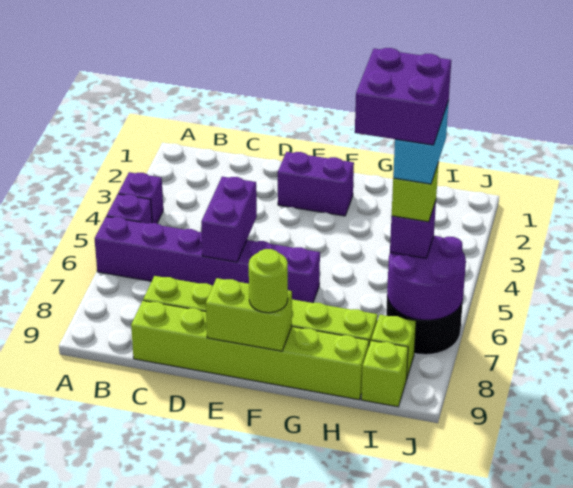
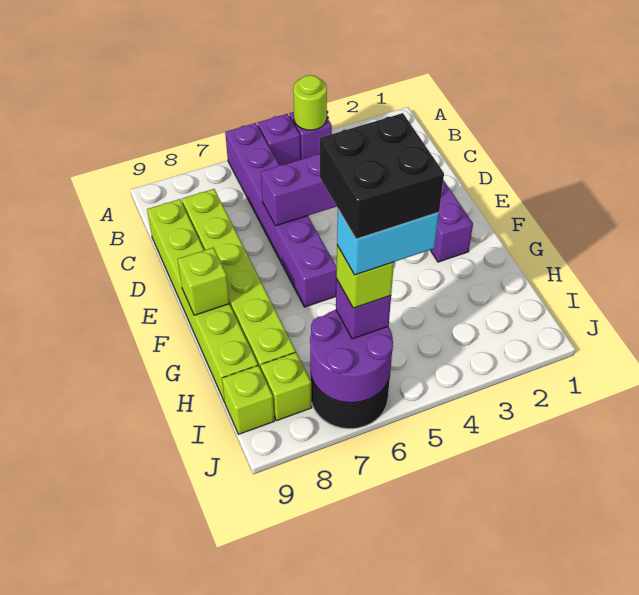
lime brick E9:F9 level 2 -> lime brick F9 level 2
lime round brick F9 level 3 -> lime round brick A4 level 2
purple brick H5:I6 level 6 -> black brick H5:I6 level 6

